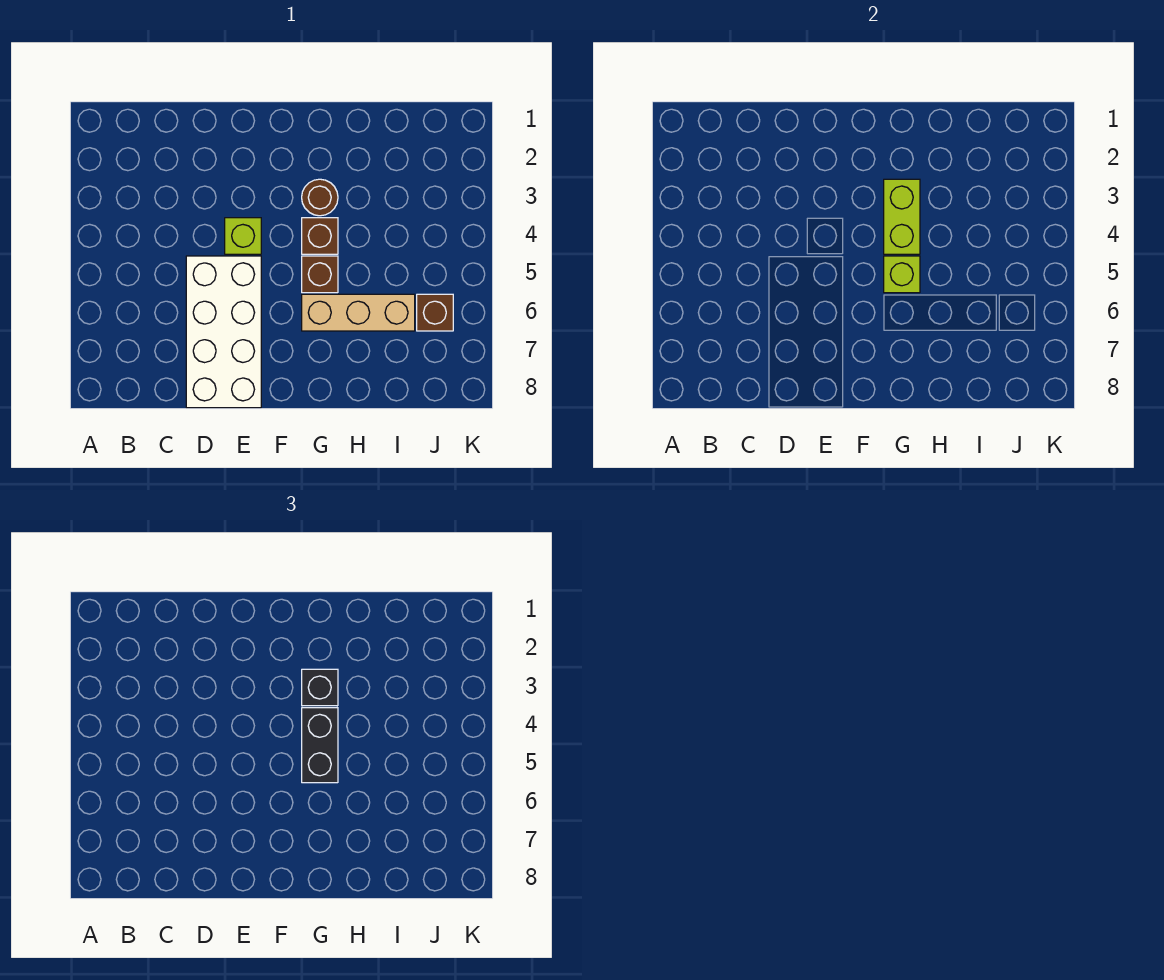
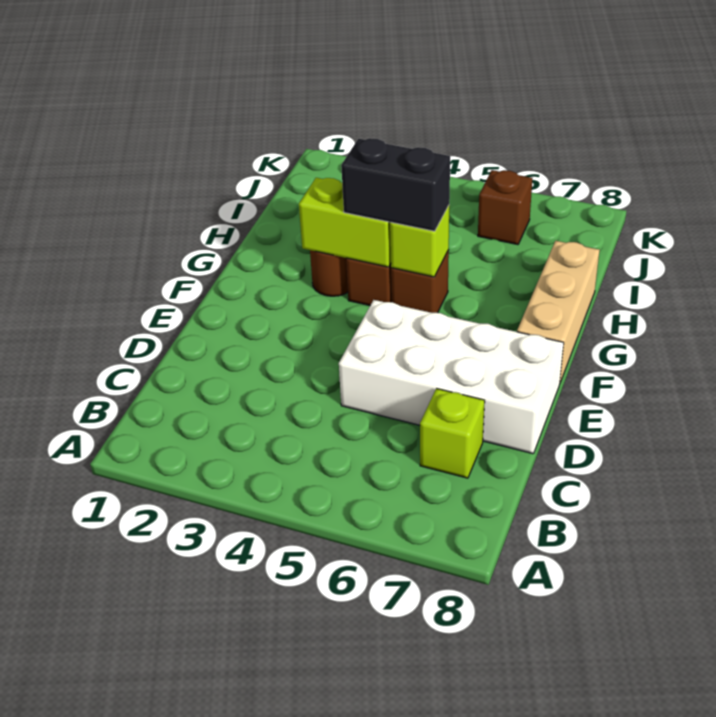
lime brick E4 level 1 -> lime brick C7 level 1
black brick G3 level 3 -> none
tan brick G6:I6 level 1 -> tan brick F8:H8 level 1

